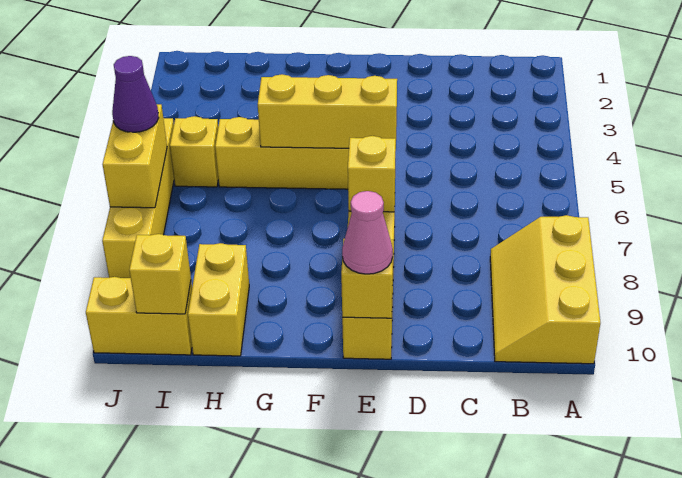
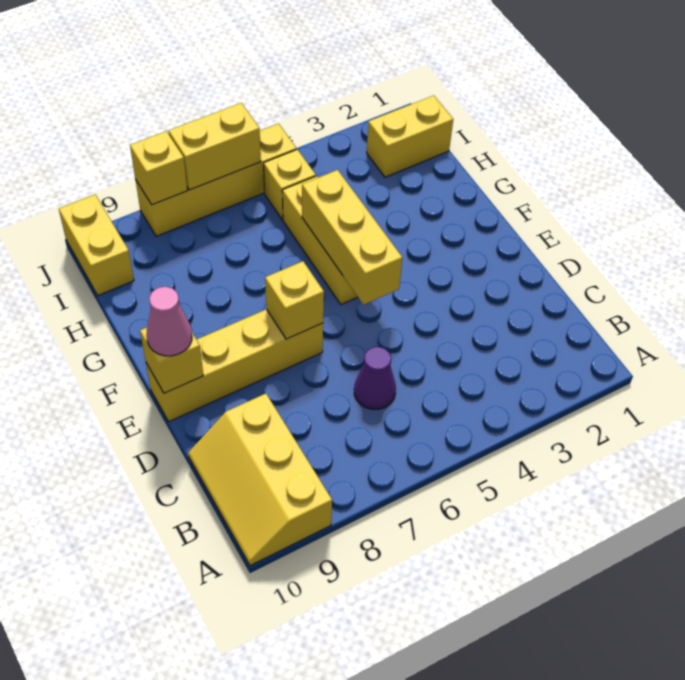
yellow slope A8:B10 level 1 top A -> yellow slope A9:C10 level 1 top 9
yellow brick H9:H10 level 1 -> yellow brick I1:I2 level 1
yellow brick I10 level 2 -> yellow brick J8 level 2
purple cone J6 level 3 -> purple cone C6 level 1

